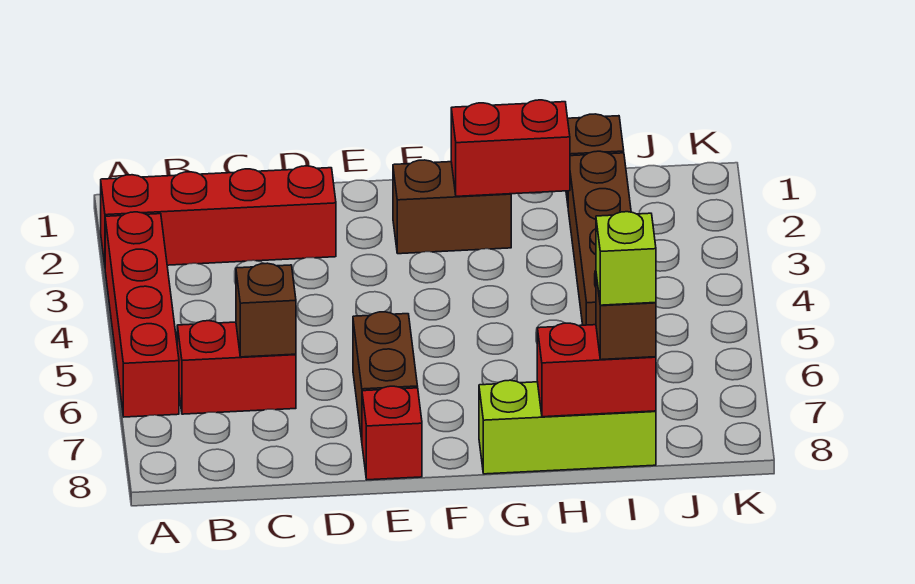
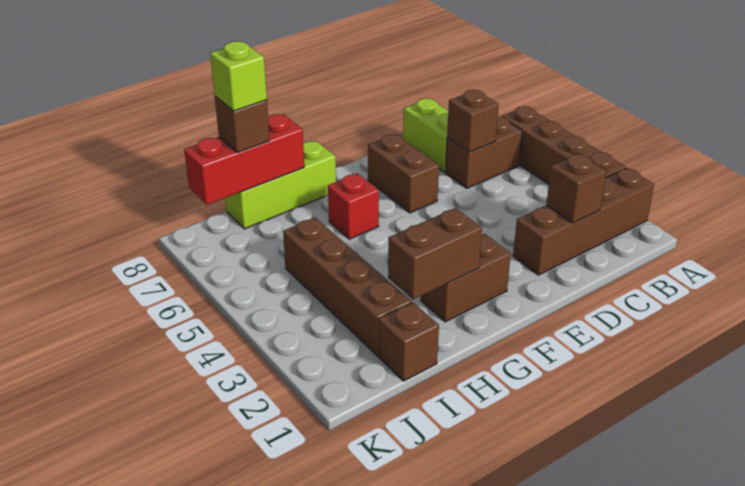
red brick A2:D2 level 1 -> brown brick A2:D2 level 1
red brick A3:A6 level 1 -> brown brick A3:A6 level 1
red brick B6:C6 level 1 -> brown brick B6:C6 level 1
none -> brown brick C2 level 2
none -> lime brick C7:C8 level 1
red brick E8 level 1 -> red brick G6 level 1
red brick G2:H2 level 2 -> brown brick G2:H2 level 2
red brick H8:I8 level 2 -> red brick H8:J8 level 2

